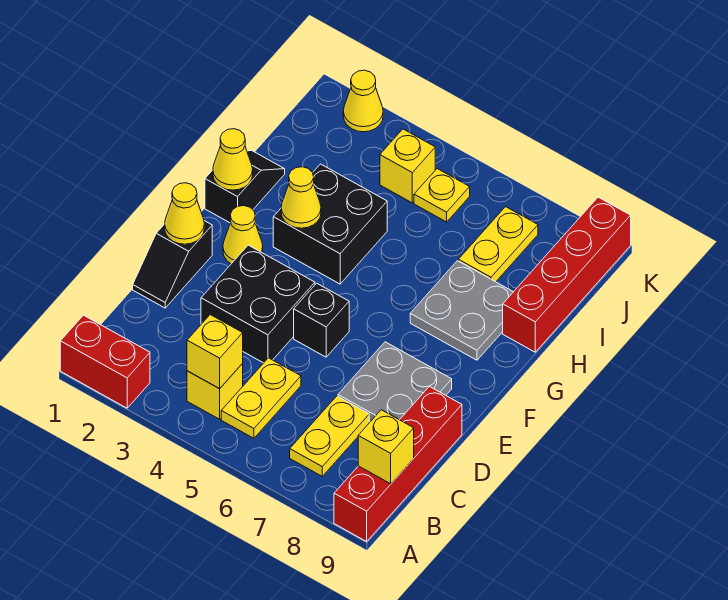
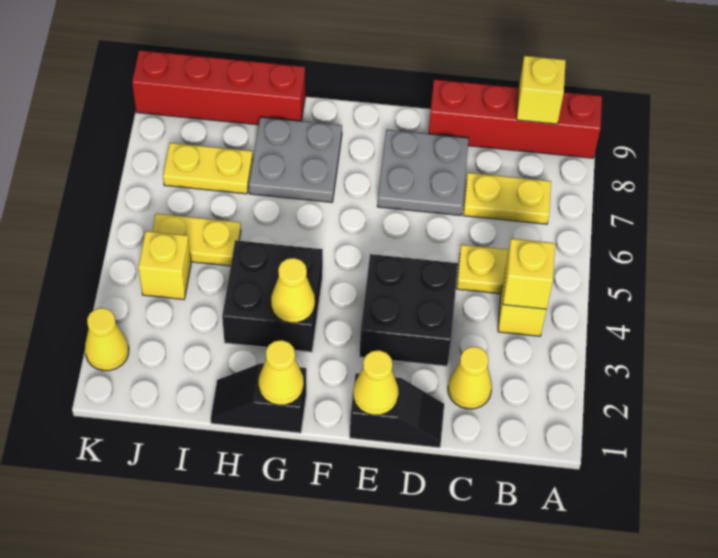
red brick A1:A2 level 1 -> none
black brick E5 level 1 -> none
yellow cone F2 level 1 -> yellow cone C2 level 1
yellow plate J5 level 1 -> yellow plate I5:J5 level 1

